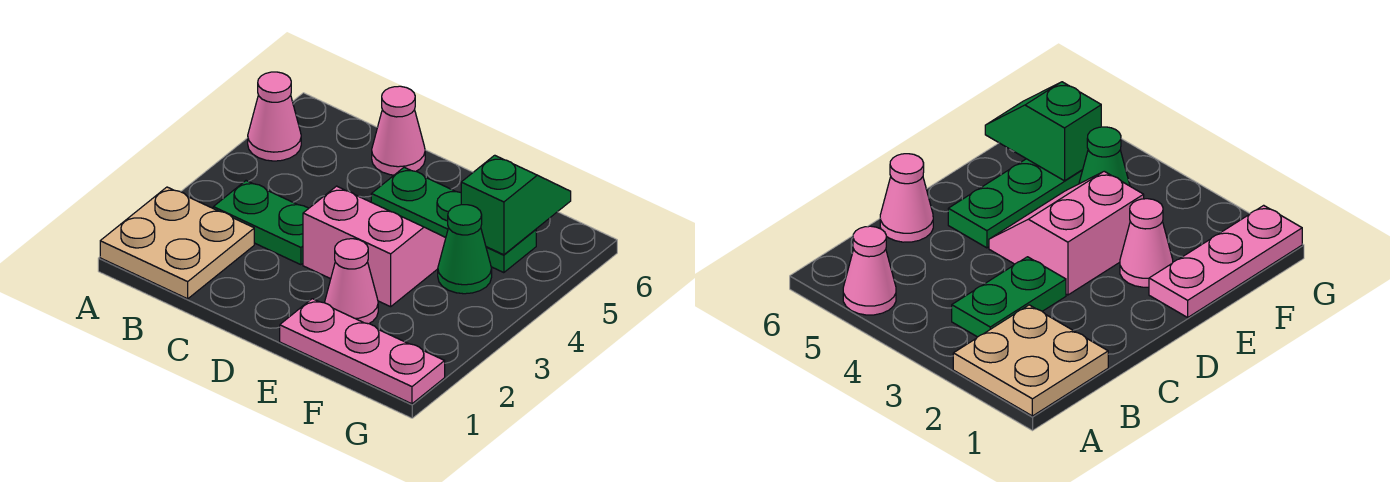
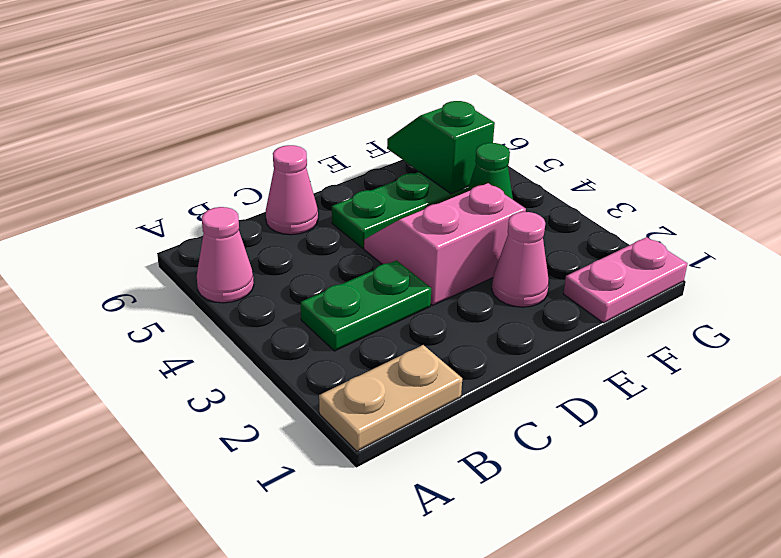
tan plate A1:B2 level 1 -> tan plate A1:B1 level 1
pink plate E1:G1 level 1 -> pink plate F1:G1 level 1

